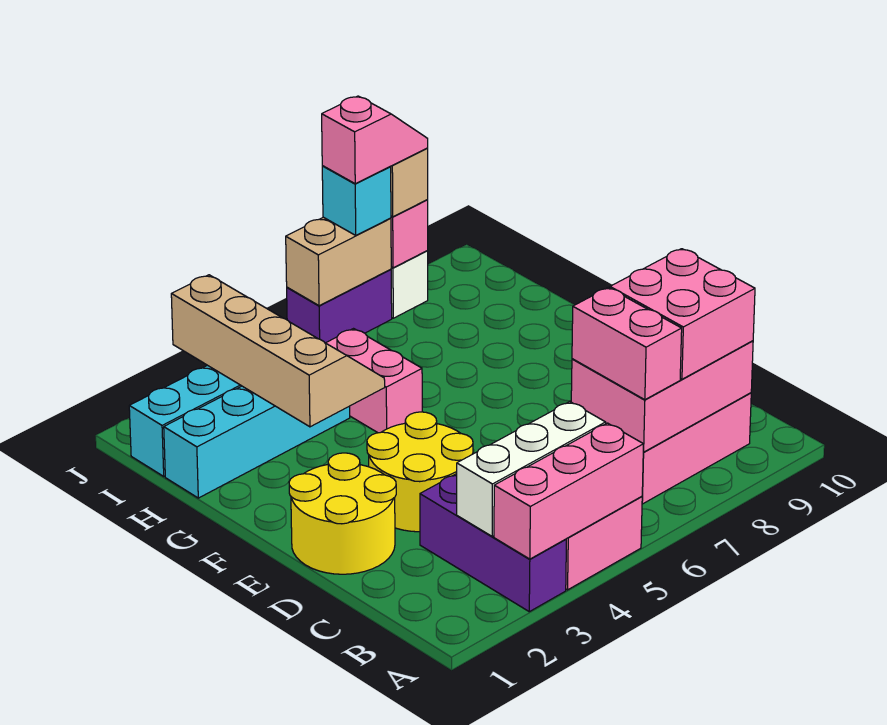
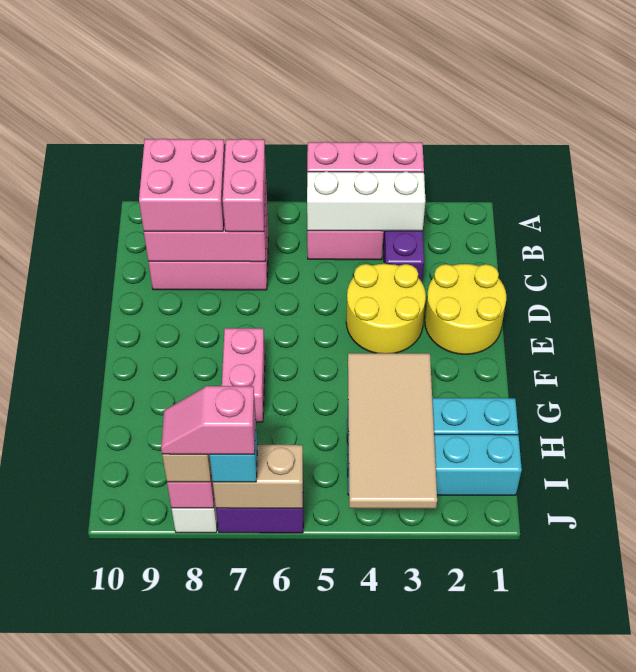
tan slope G3:J4 level 2 top 3 -> tan tile G3:J4 level 2
pink brick G5:H5 level 1 -> pink brick F7:G7 level 1

